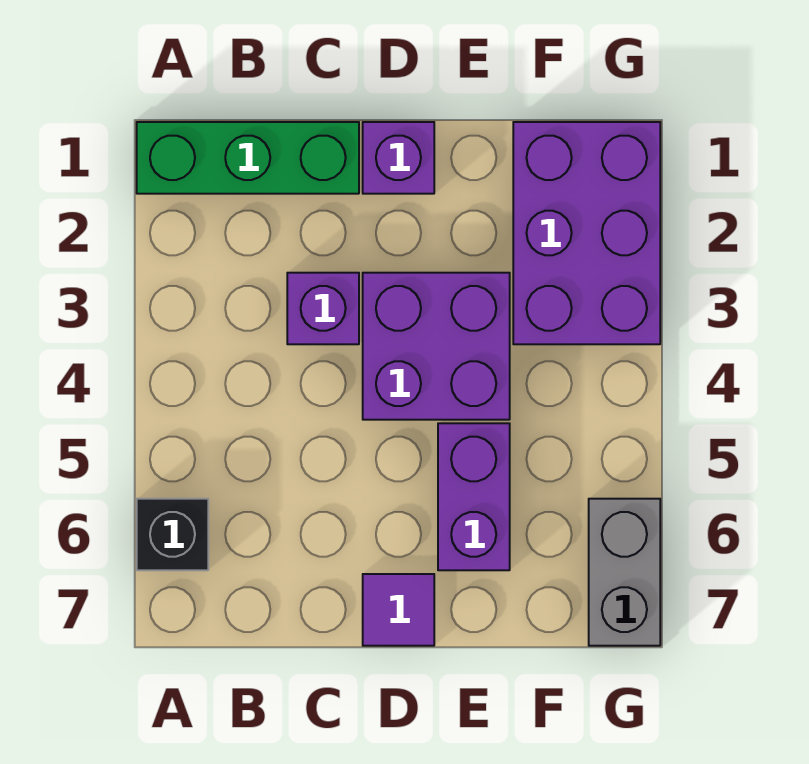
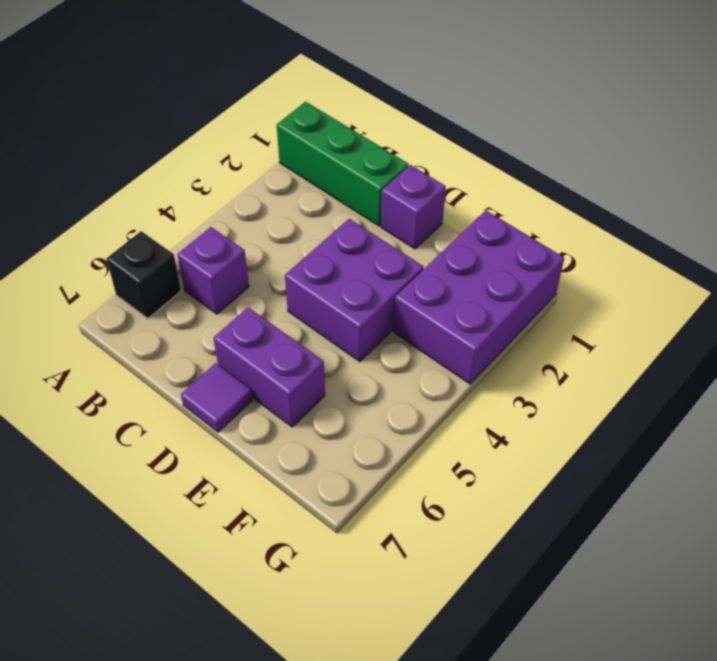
purple brick C3 level 1 -> purple brick B5 level 1
purple brick E5:E6 level 1 -> purple brick D6:E6 level 1
grey brick G6:G7 level 1 -> none

